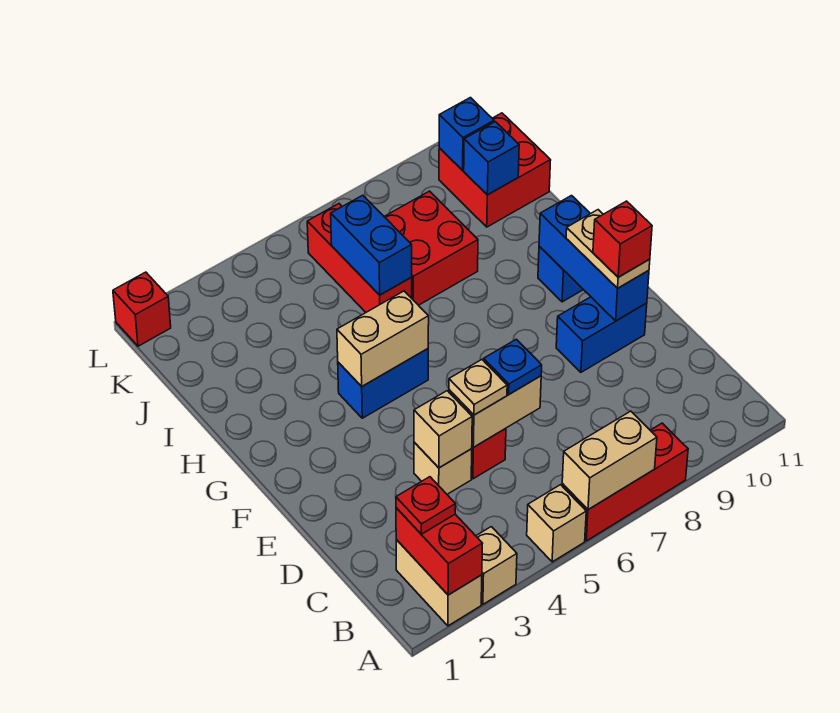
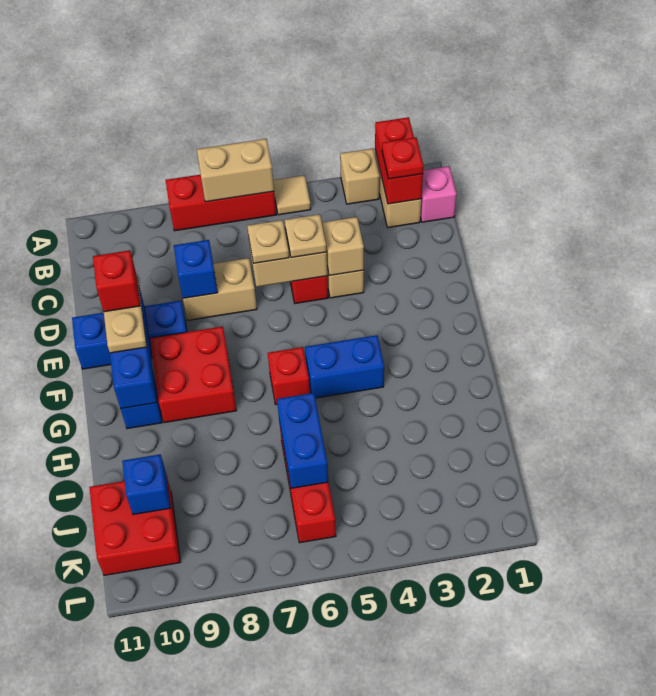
tan brick A5 level 1 -> tan tile A5 level 1
none -> pink brick B1 level 1
blue plate D6 level 3 -> tan plate D6 level 3
blue brick E9:E10 level 1 -> blue brick E9:E11 level 1
tan brick G4:G5 level 2 -> tan brick D7:D8 level 1
red brick I7:J8 level 1 -> red brick F8:G9 level 1
blue brick K10 level 2 -> blue brick D8 level 2
red brick L1 level 1 -> red brick G6 level 1

